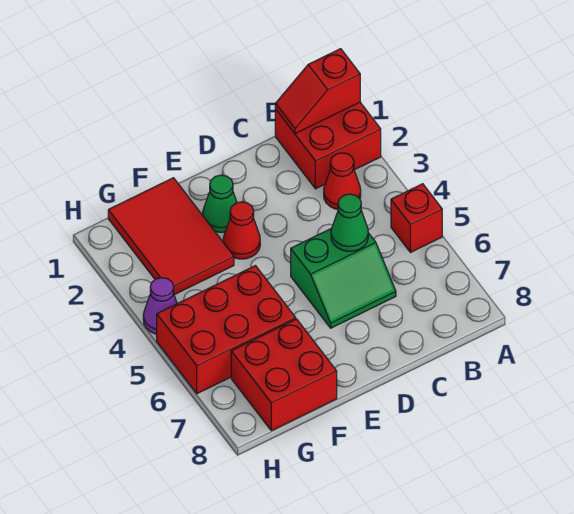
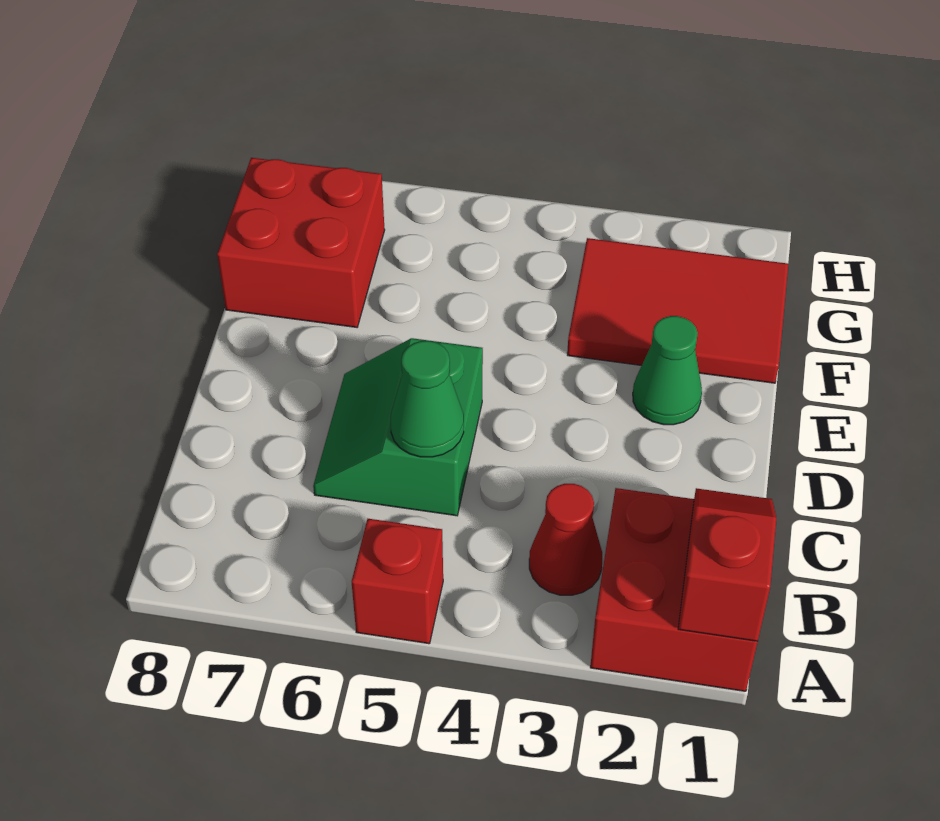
red cone E3 level 1 -> none
red brick F5:H6 level 1 -> none
purple cone H4 level 1 -> none

